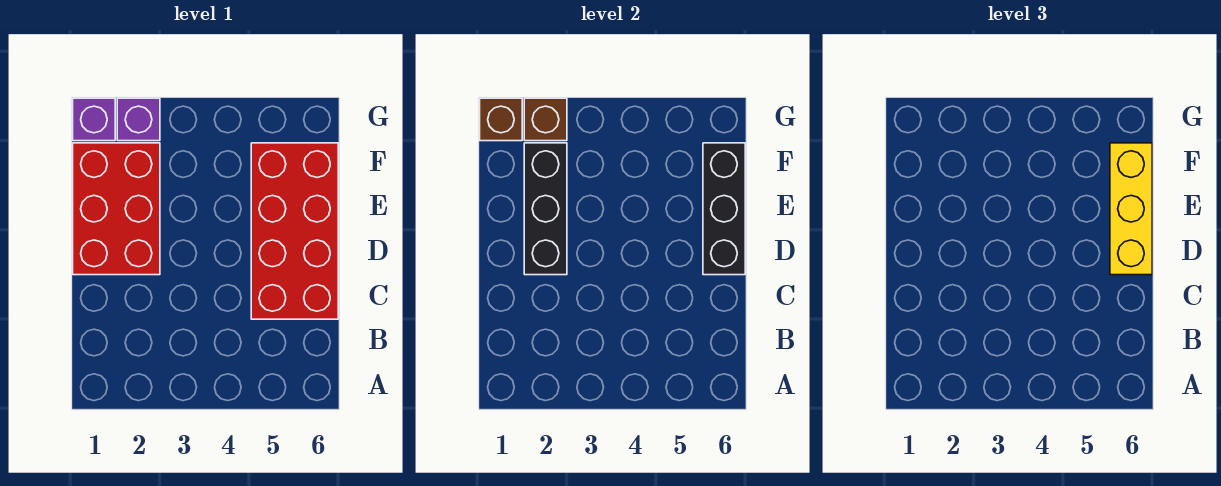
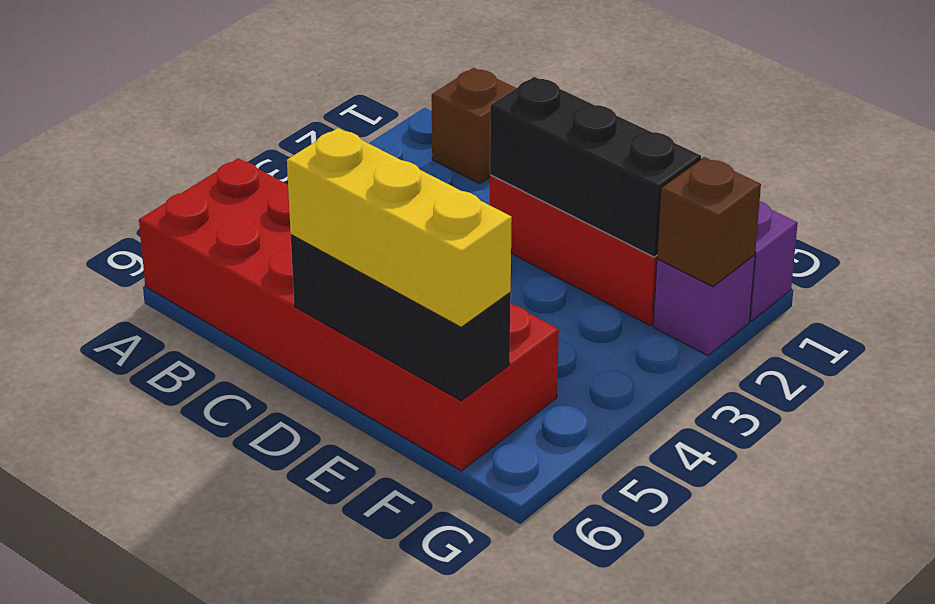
red brick C5:F6 level 1 -> red brick A5:F6 level 1
brown brick G1 level 2 -> brown brick B1 level 1

